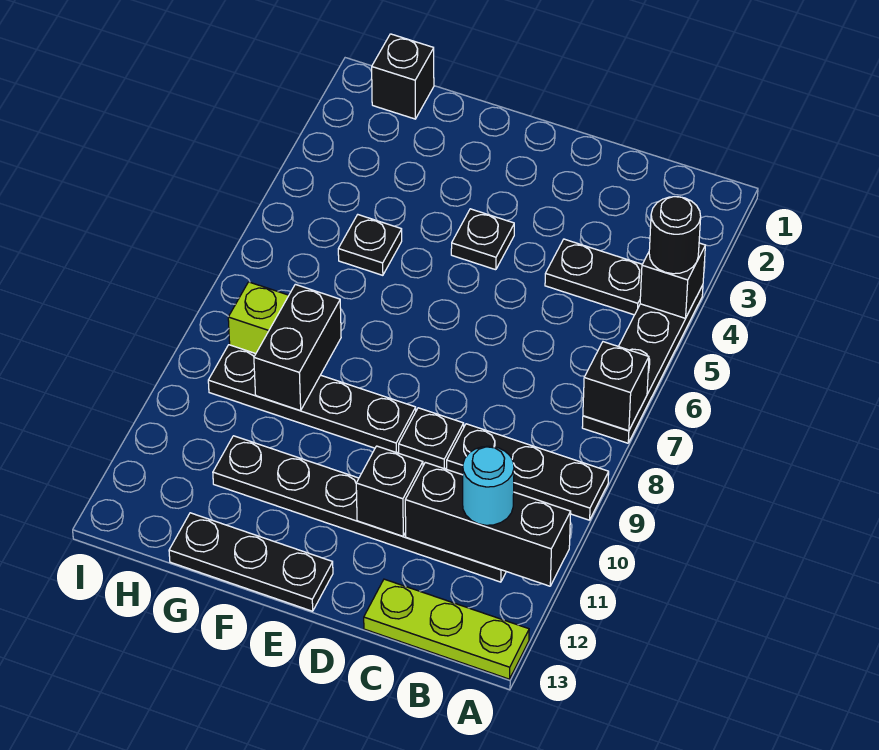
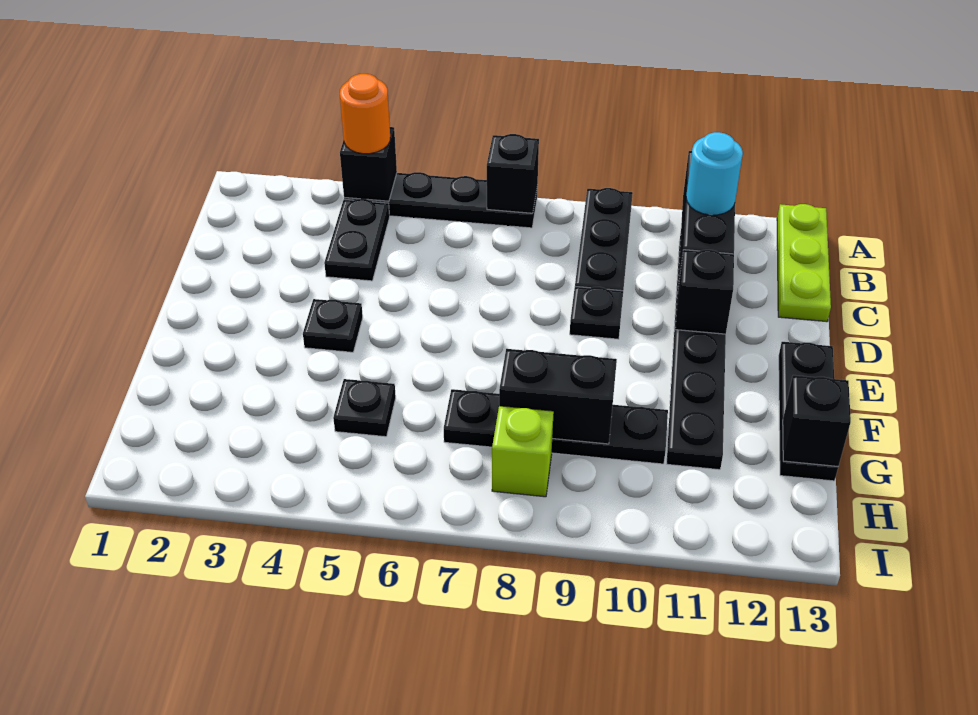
black round brick A4 level 3 -> orange round brick A4 level 3
black plate E9:H9 level 1 -> black plate G7:G10 level 1
black brick H1 level 1 -> black brick G13 level 2

